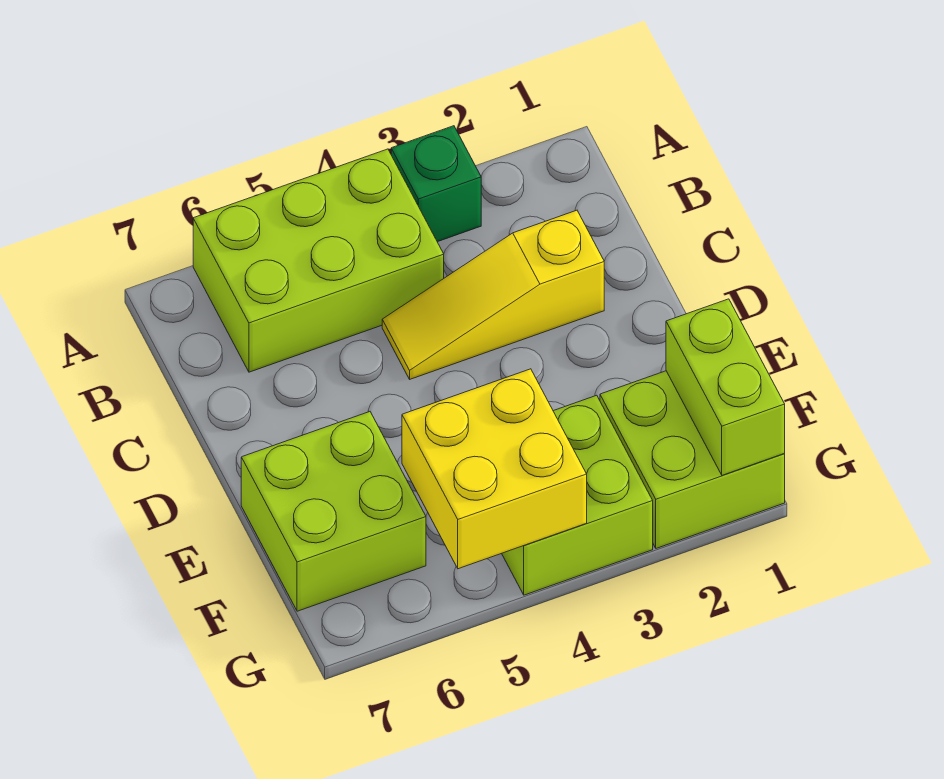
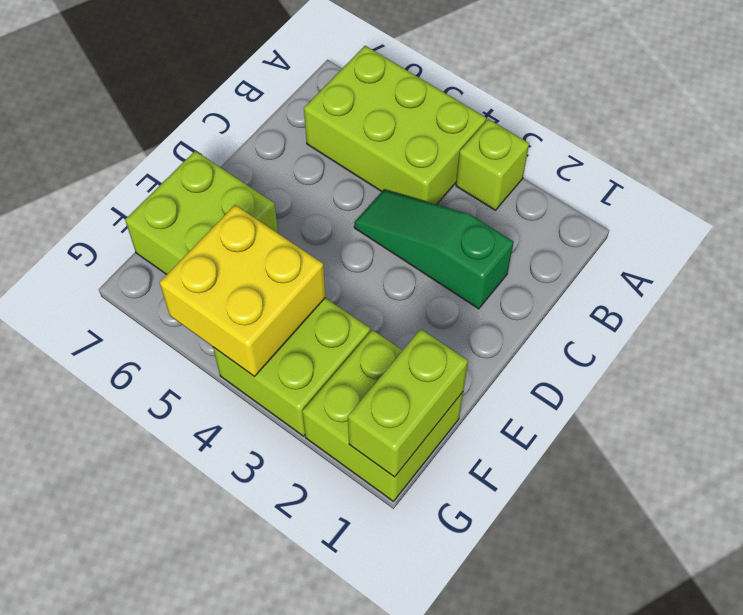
green brick A3 level 1 -> lime brick A3 level 1
yellow slope C2:C4 level 1 top 2 -> green slope C2:C4 level 1 top 2

